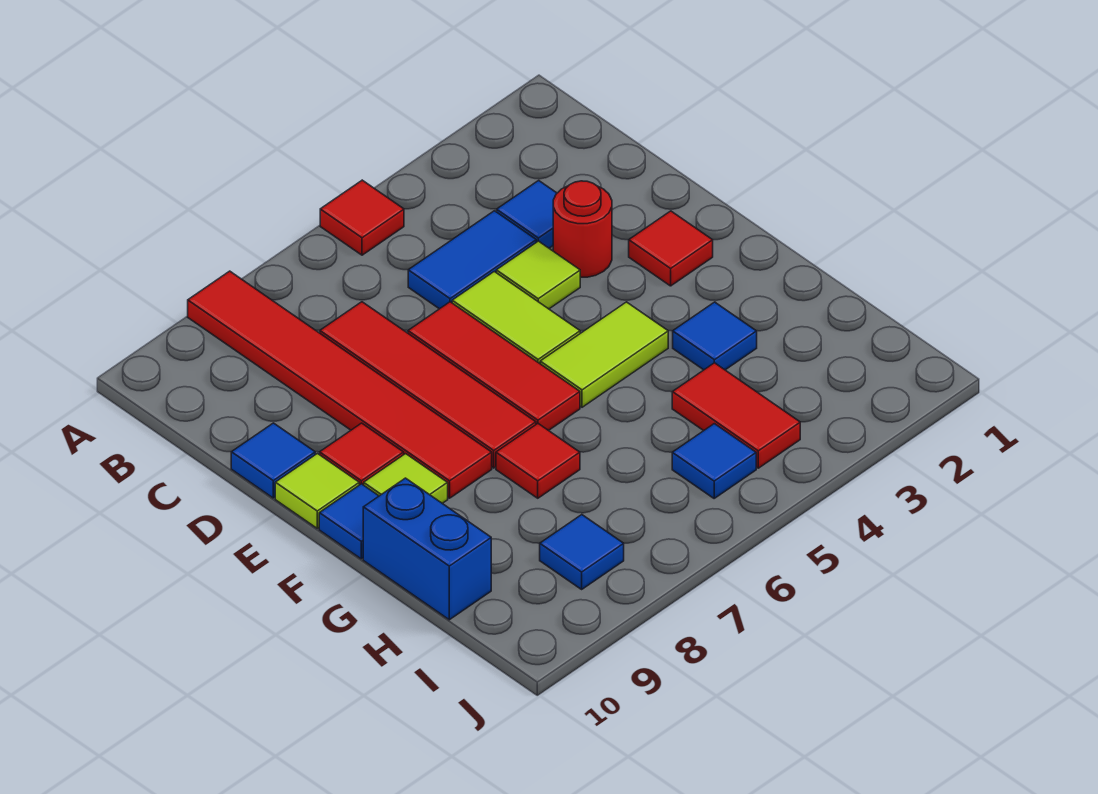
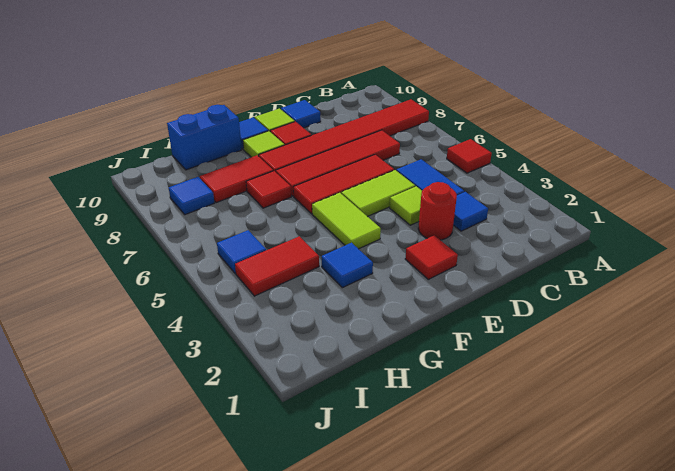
none -> red tile G8:H8 level 1

